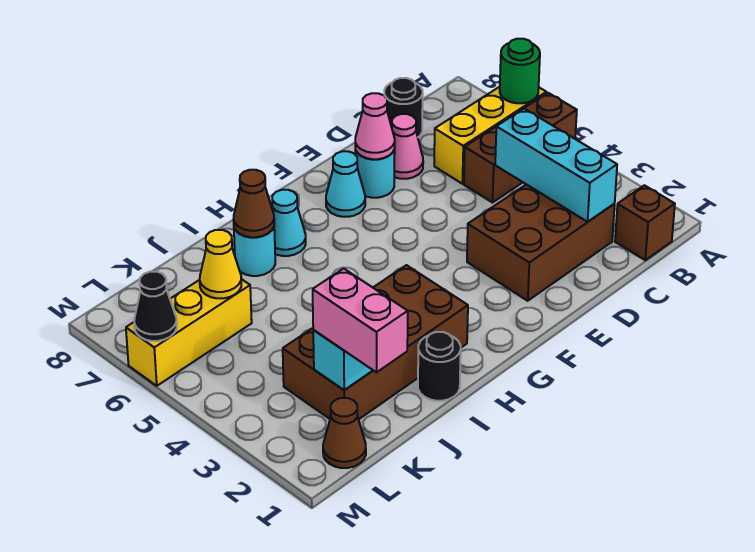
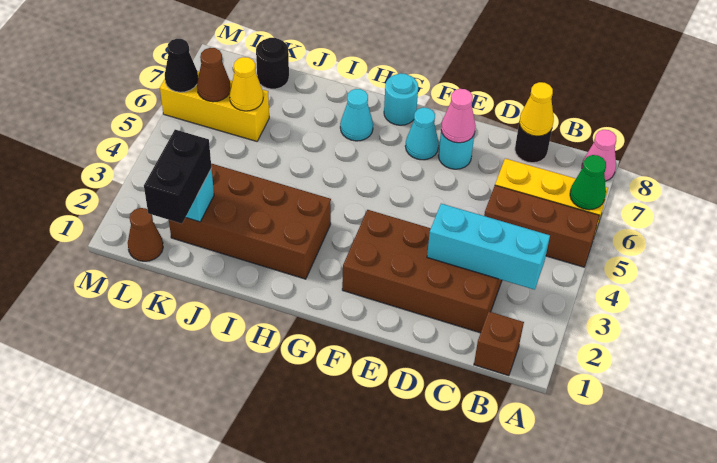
green round brick A6 level 2 -> green cone A6 level 2
brown brick C2:E3 level 1 -> brown brick C2:F3 level 1
cyan brick C2:C4 level 2 -> cyan brick B3:D3 level 2
none -> yellow cone C8 level 2
pink cone D7 level 1 -> pink cone A8 level 1
black round brick I1 level 1 -> black round brick K8 level 1
cyan round brick I7 level 1 -> cyan round brick G8 level 1
brown cone I7 level 2 -> brown cone L6 level 2
pink brick K1:K2 level 3 -> black brick K1:K2 level 3

